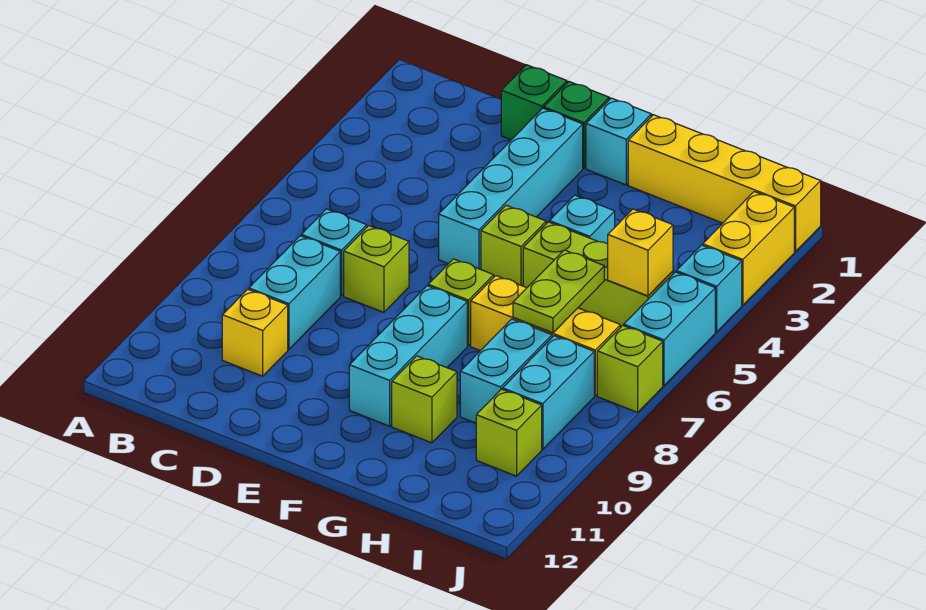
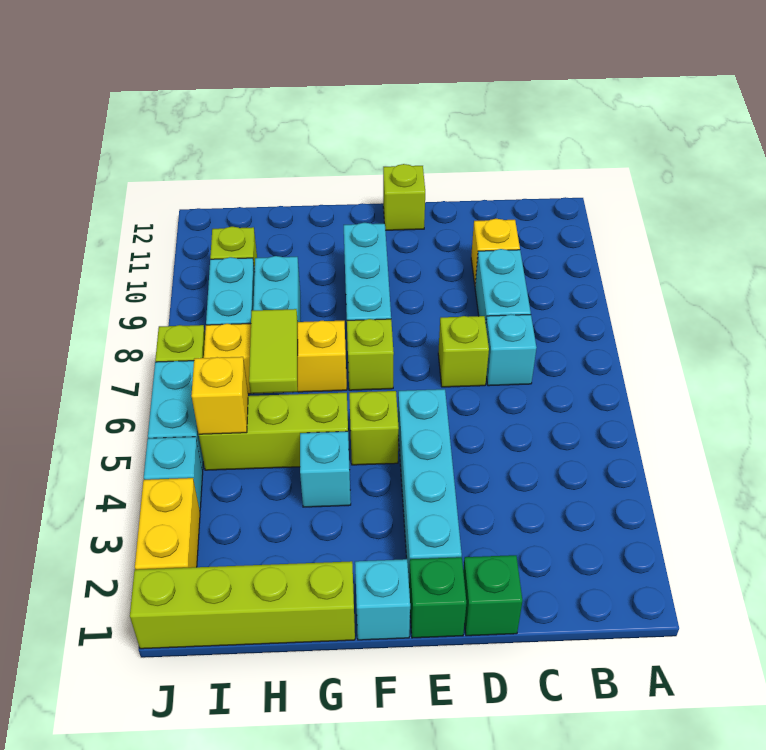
yellow brick G1:J1 level 1 -> lime brick G1:J1 level 1
lime brick G10 level 1 -> lime brick E12 level 1
lime plate H6:H7 level 2 -> lime tile H6:H7 level 2

